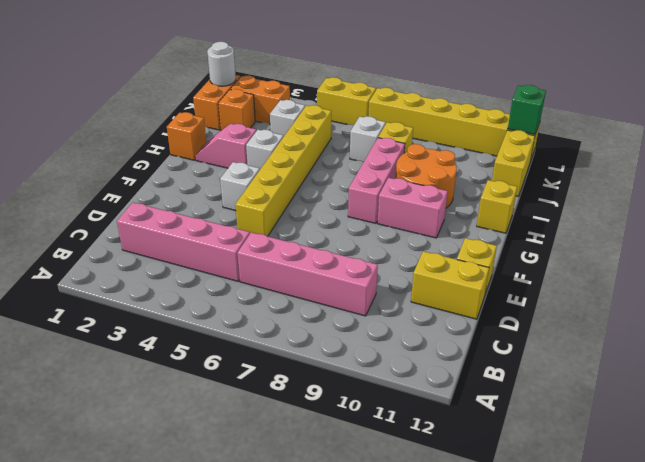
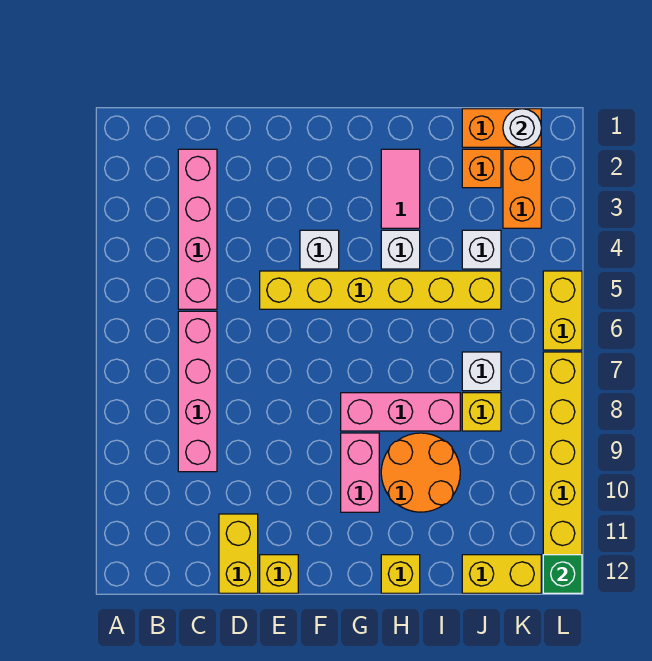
orange brick H1 level 1 -> none
pink slope H2:H3 level 1 top 3 -> pink tile H2:H3 level 1

